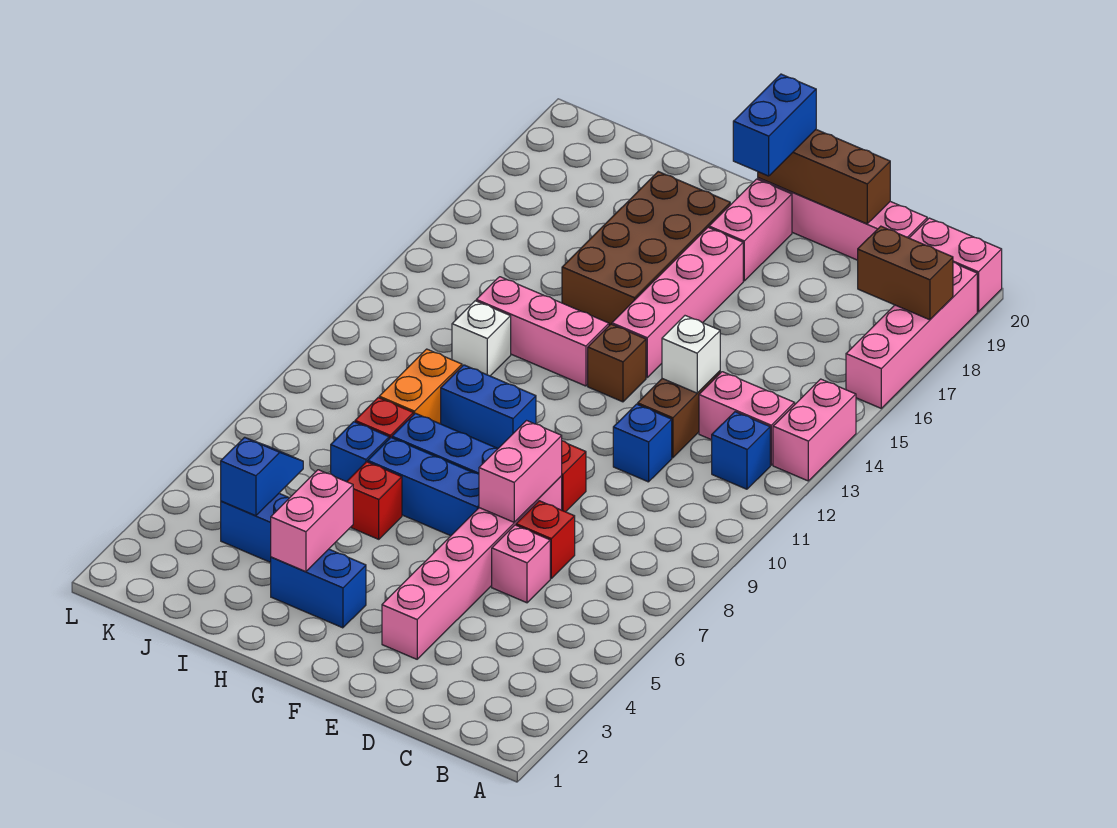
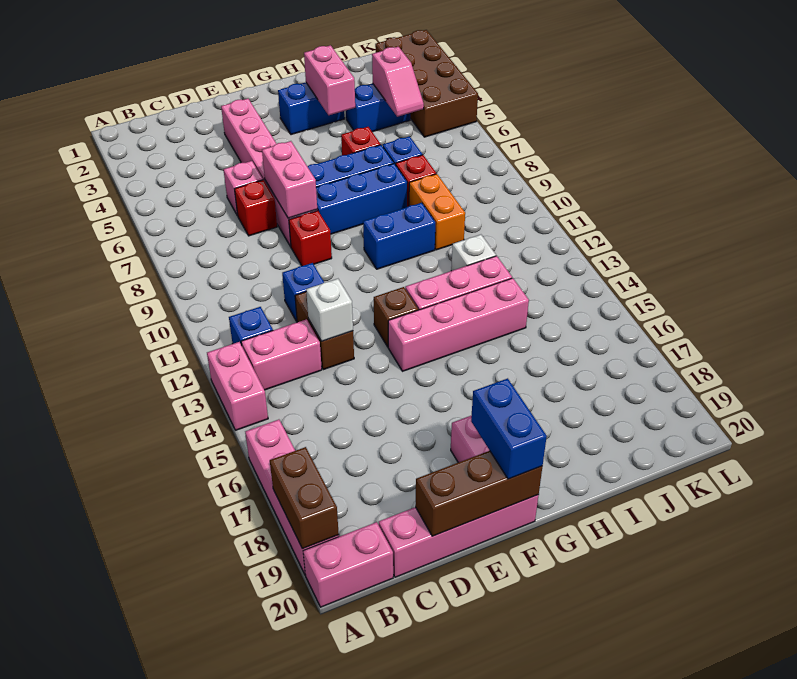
brown brick A18:B18 level 2 -> brown brick A18:A19 level 2
pink brick F14:F17 level 1 -> pink brick F14:I14 level 1
brown brick G15:H18 level 1 -> brown brick K2:L5 level 1
blue slope J4:J5 level 2 top 4 -> pink slope J4:J5 level 2 top 4

